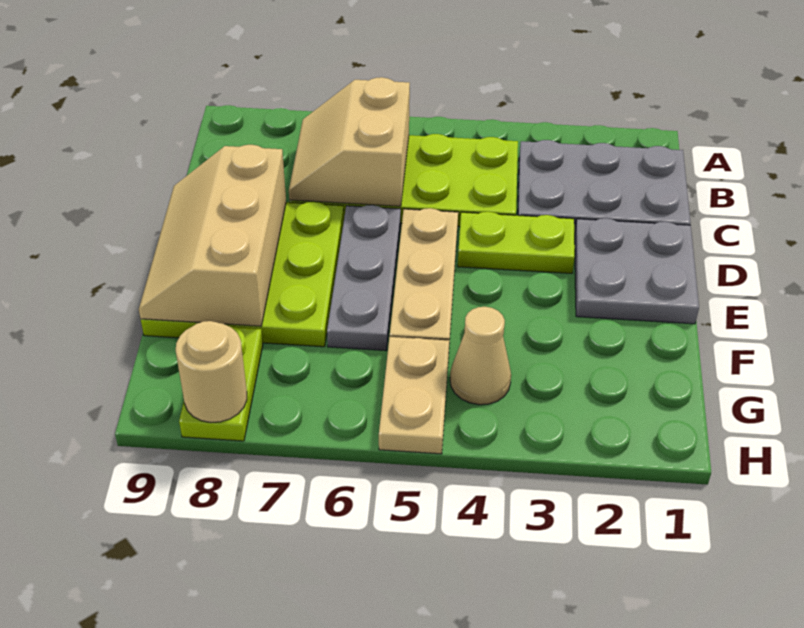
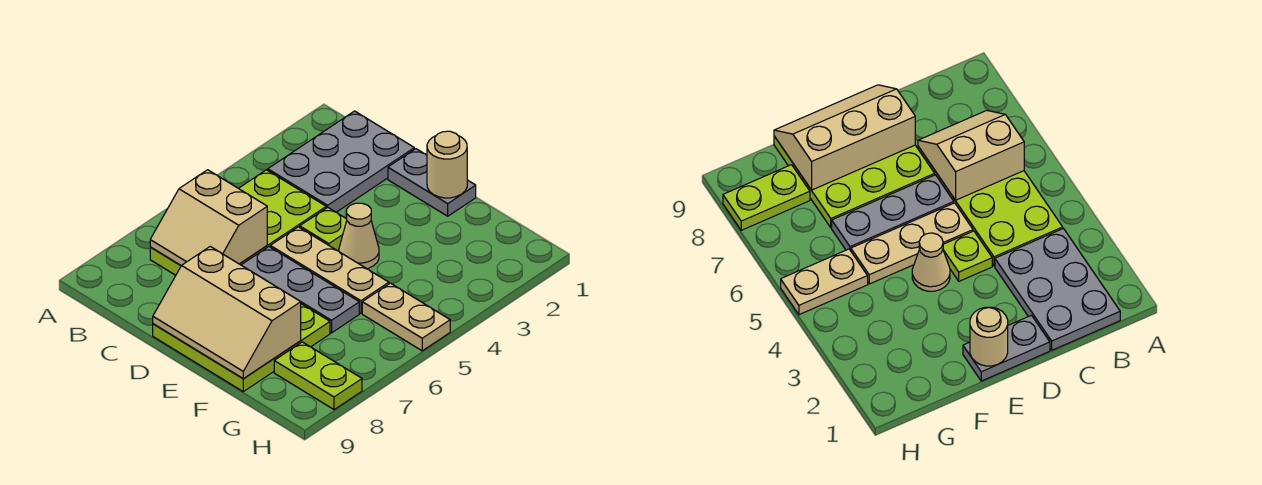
grey plate D1:E2 level 1 -> grey plate D1:E1 level 1
lime plate D3:D4 level 1 -> lime plate D4 level 1
tan cone G4 level 1 -> tan cone E4 level 1
tan round brick H8 level 2 -> tan round brick E1 level 2

